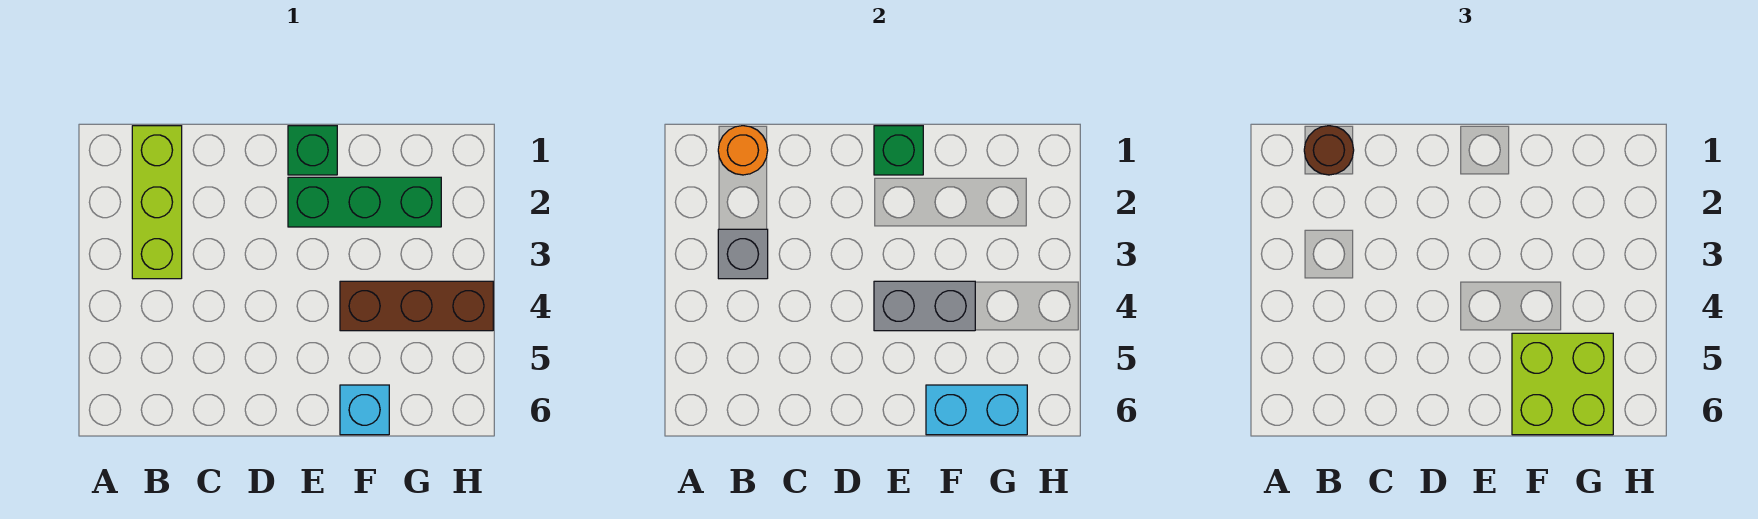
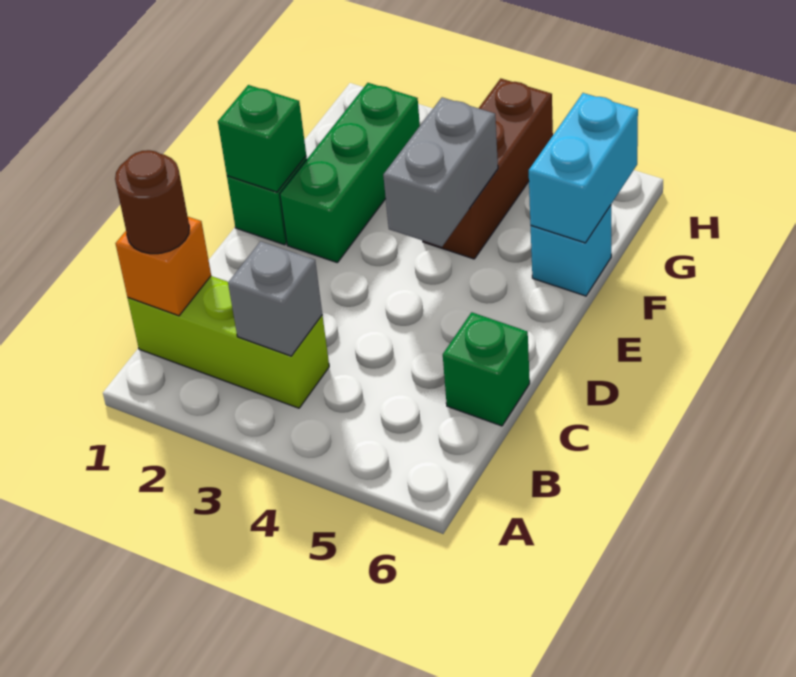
orange round brick B1 level 2 -> orange brick B1 level 2
none -> green brick C6 level 1
lime brick F5:G6 level 3 -> none

